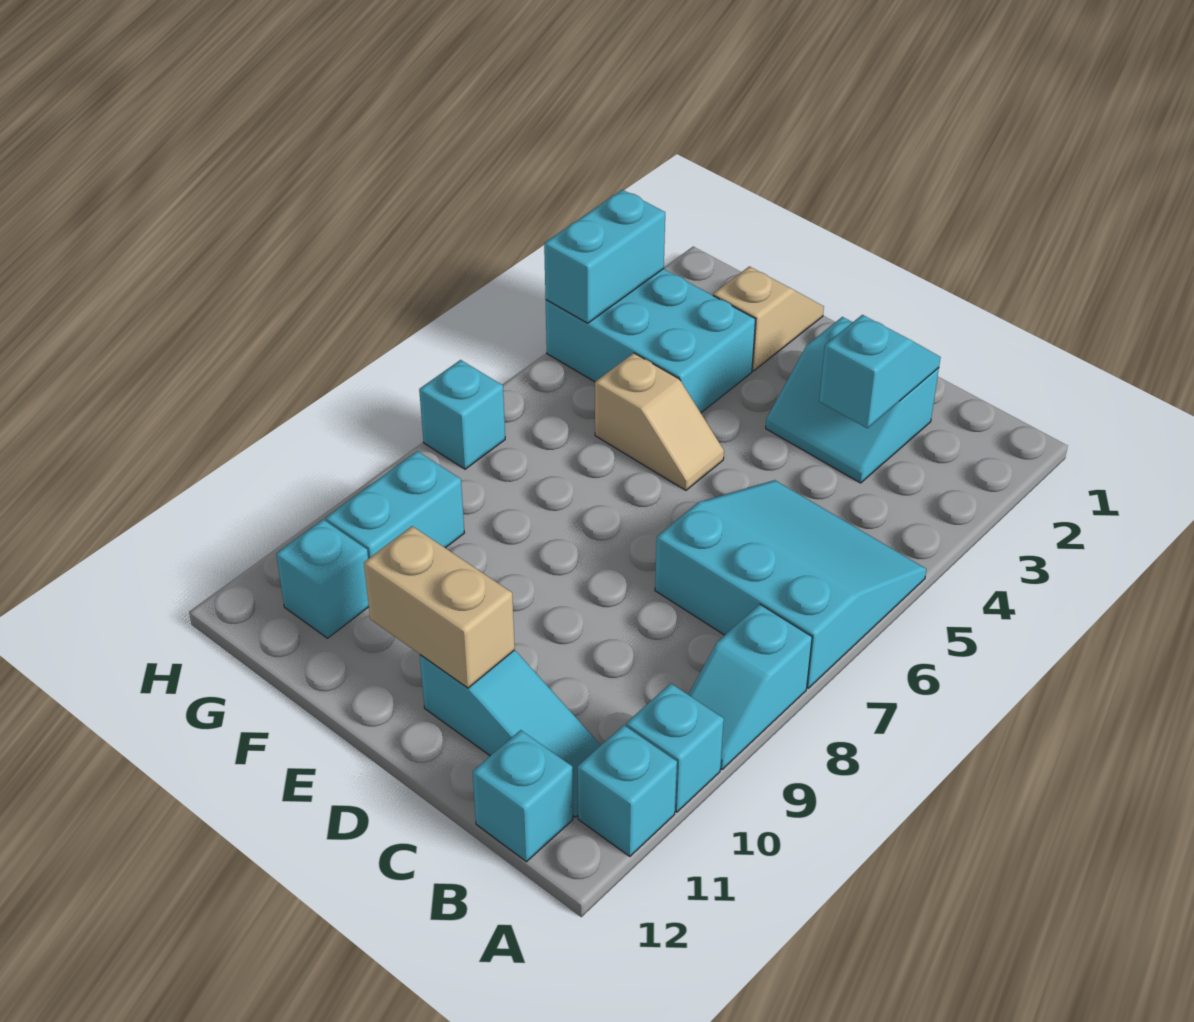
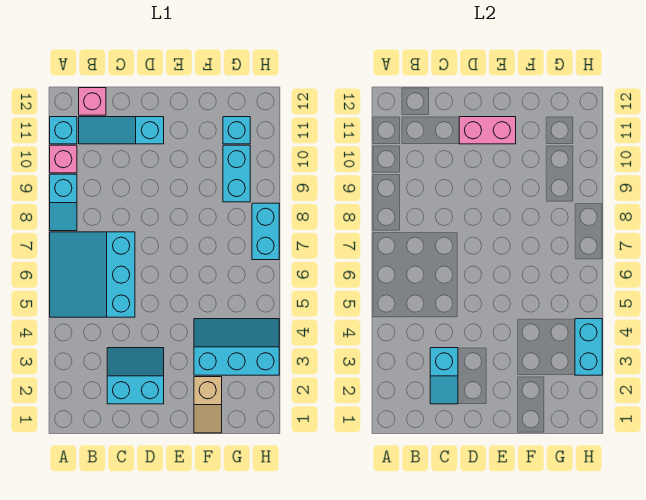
cyan slope A5:C7 level 1 top 7 -> cyan slope A5:C7 level 1 top C
cyan slope A8:A9 level 1 top 8 -> cyan slope A8:A9 level 1 top 9
cyan brick A10 level 1 -> pink brick A10 level 1
cyan brick B12 level 1 -> pink brick B12 level 1
tan brick D11:E11 level 2 -> pink brick D11:E11 level 2
tan slope E5:F5 level 1 top F -> none
cyan brick F3:H4 level 1 -> cyan slope F3:H4 level 1 top 3
cyan brick H7 level 1 -> cyan brick H7:H8 level 1

